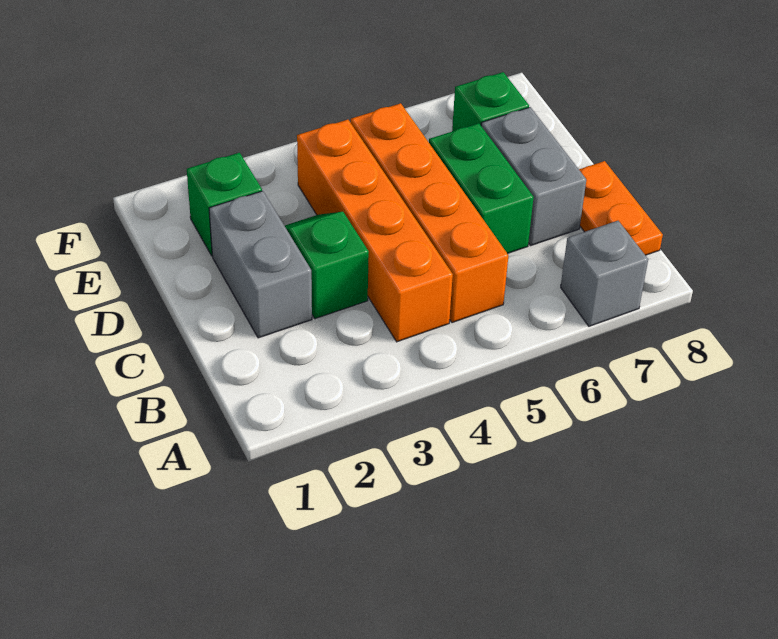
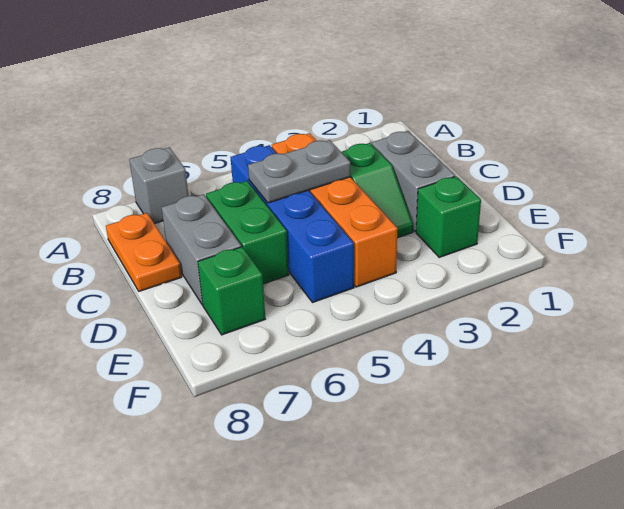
orange brick B5:E5 level 1 -> blue brick B5:E5 level 1
none -> grey plate C4:C5 level 2

